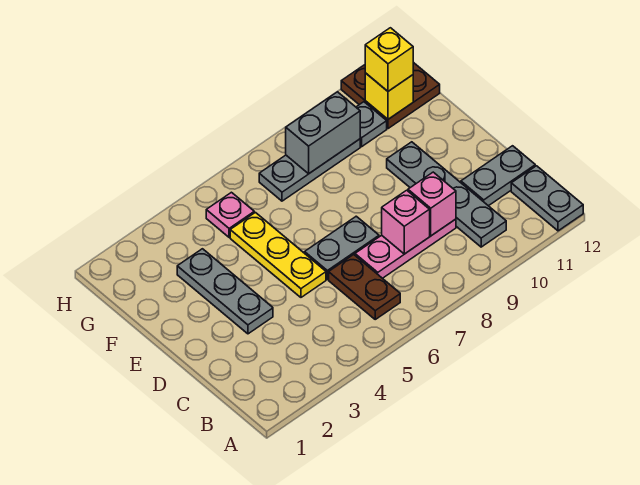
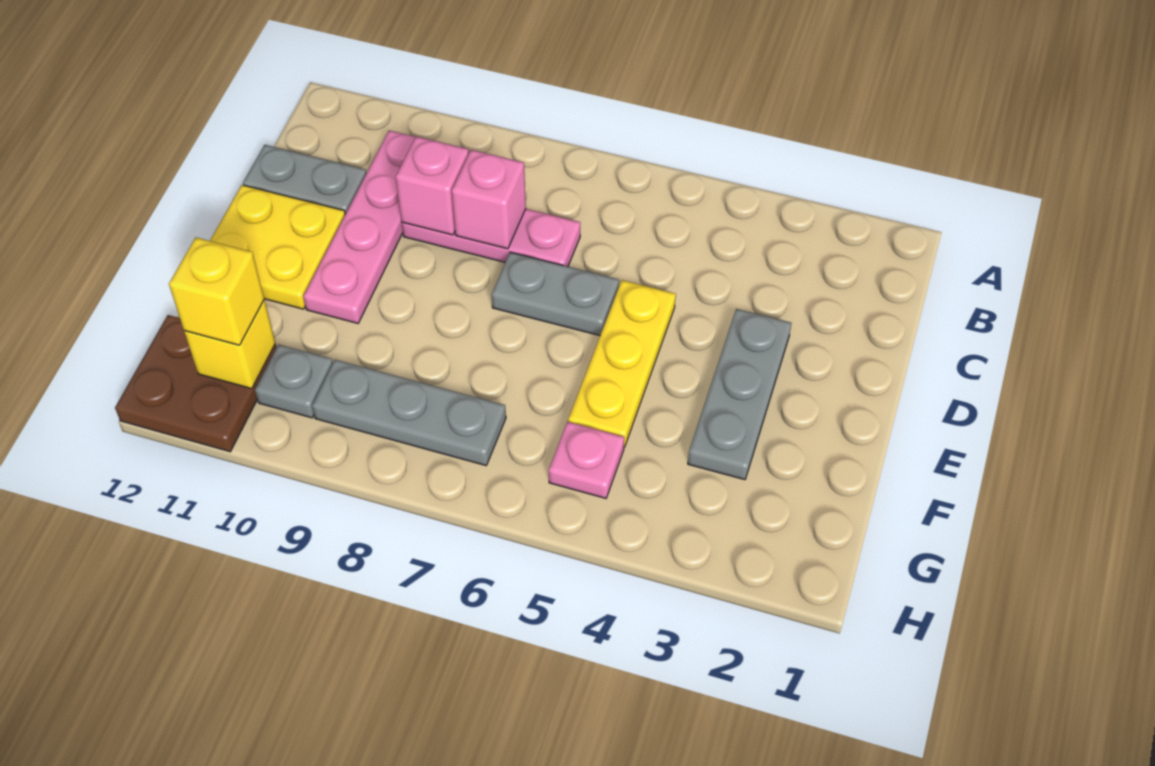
grey plate A12:B12 level 1 -> none
brown plate B6:C6 level 1 -> none
grey plate B10:E10 level 1 -> pink plate B10:E10 level 1
none -> yellow plate D11:E12 level 1
grey brick G8:G9 level 2 -> none

